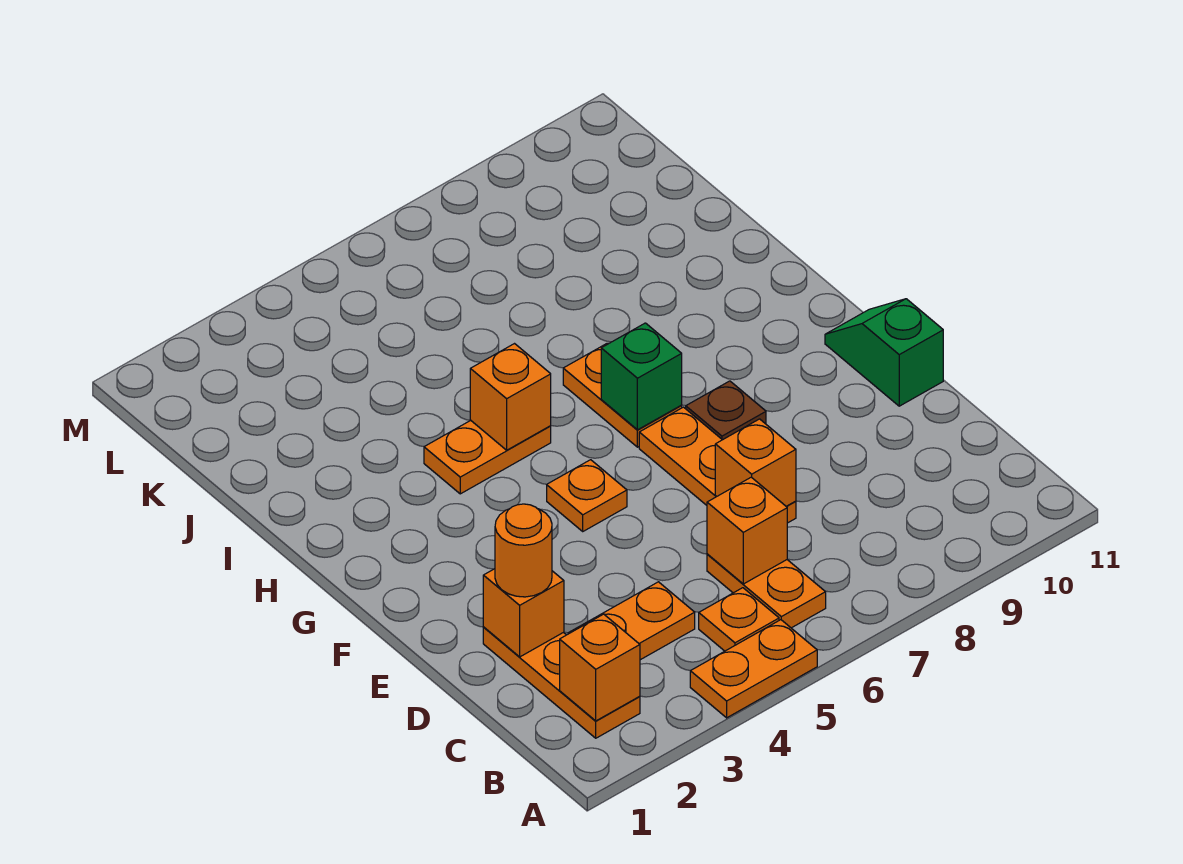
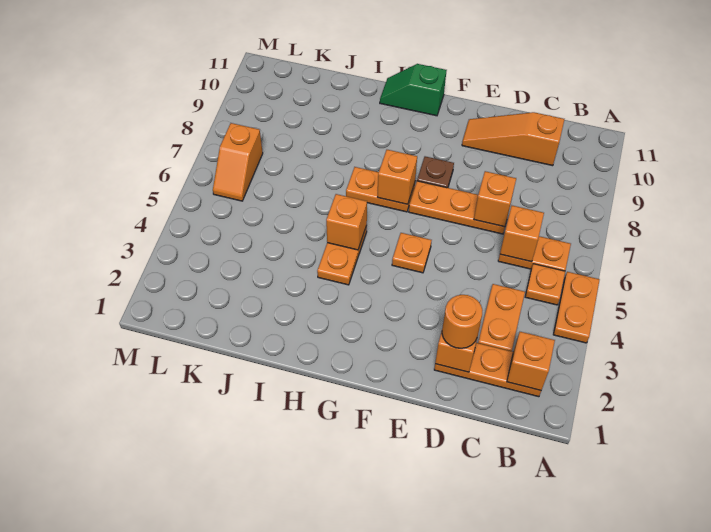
none -> orange slope C10:E10 level 1 top C
green slope E11:F11 level 1 top E -> green slope G11:H11 level 1 top G
green brick G7 level 2 -> orange brick G7 level 2
none -> orange slope L6:L7 level 1 top 7

